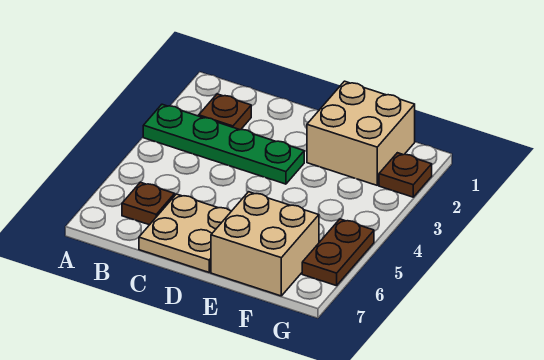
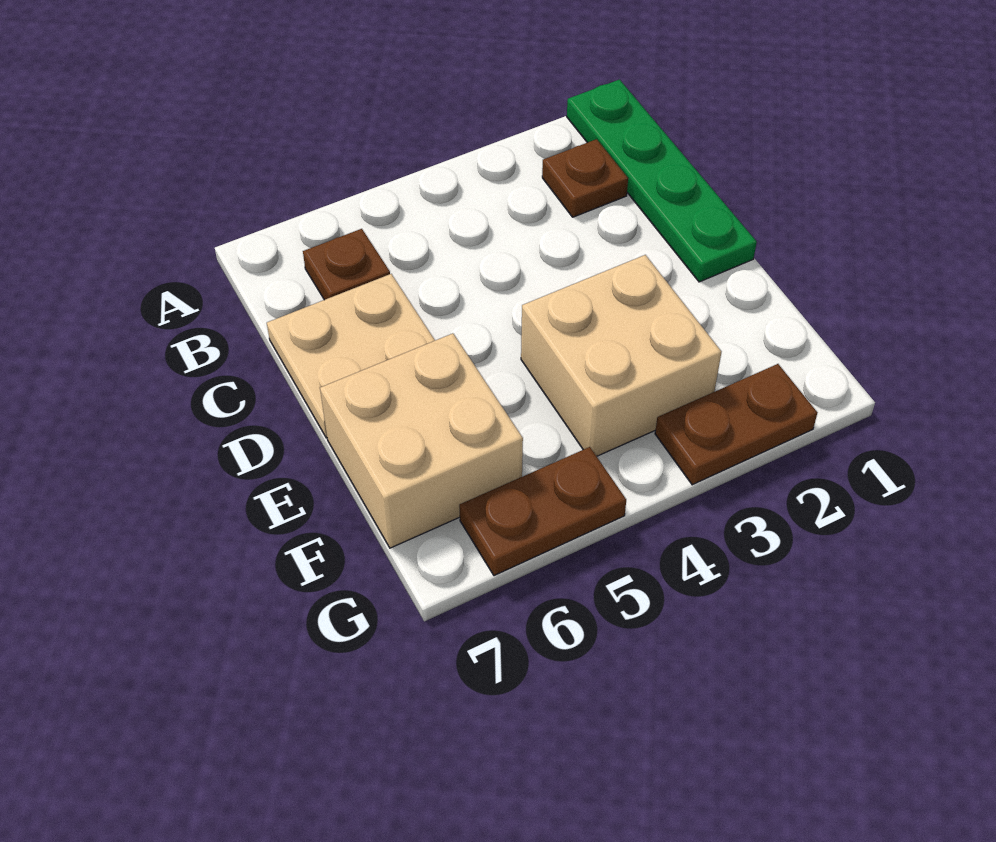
green plate A3:D3 level 1 -> green plate A1:D1 level 1
tan brick E1:F2 level 1 -> tan brick E3:F4 level 1
brown plate G2 level 1 -> brown plate G2:G3 level 1

